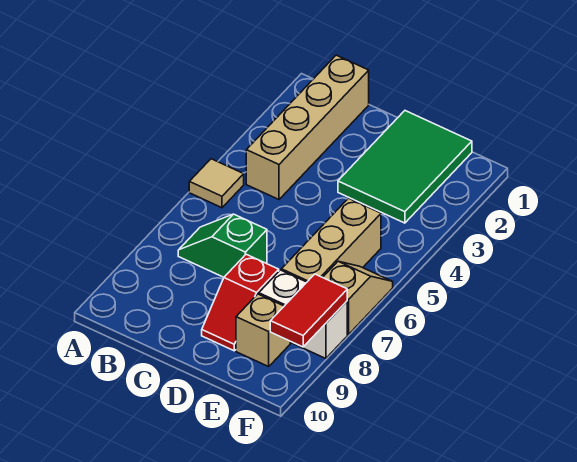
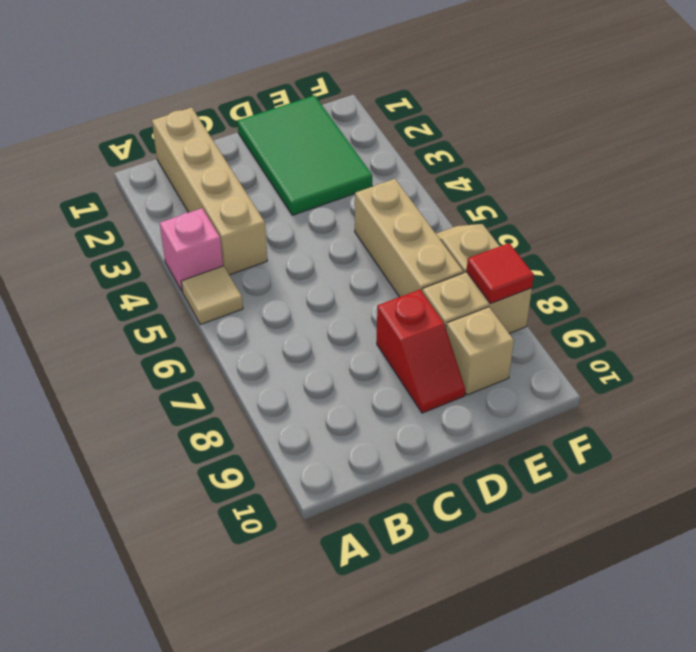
none -> pink brick A4 level 1
green slope B7:C7 level 1 top C -> none
white brick E8:F8 level 1 -> tan brick E8:F8 level 1
red tile F8:F9 level 2 -> red tile F8 level 2

